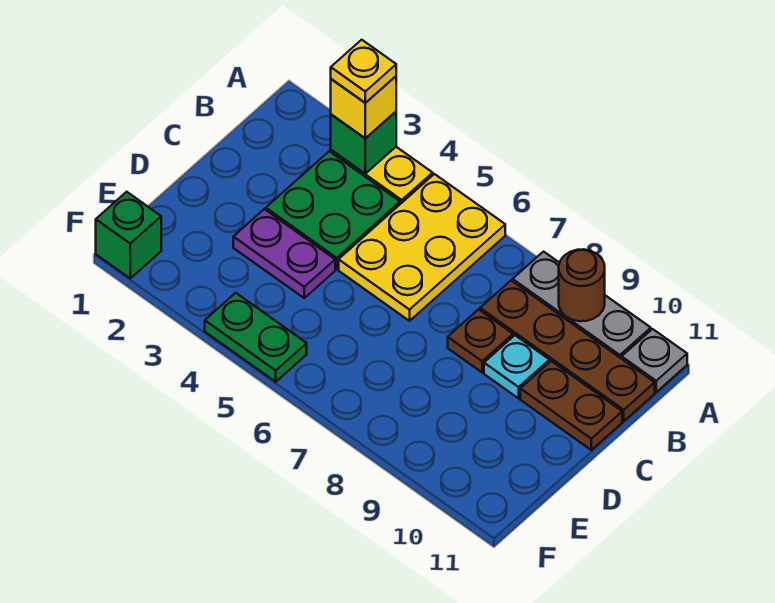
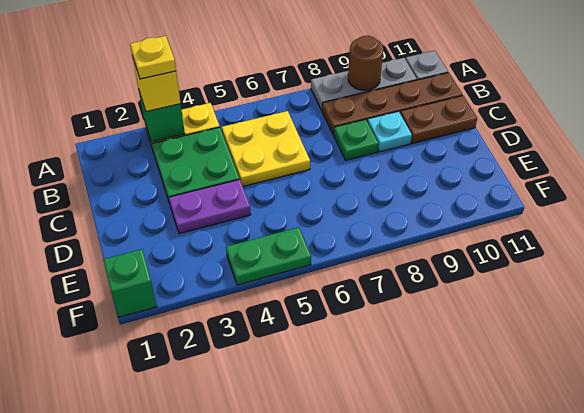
yellow plate A5:C6 level 1 -> yellow plate B5:C6 level 1
brown plate C8 level 1 -> green plate C8 level 1

